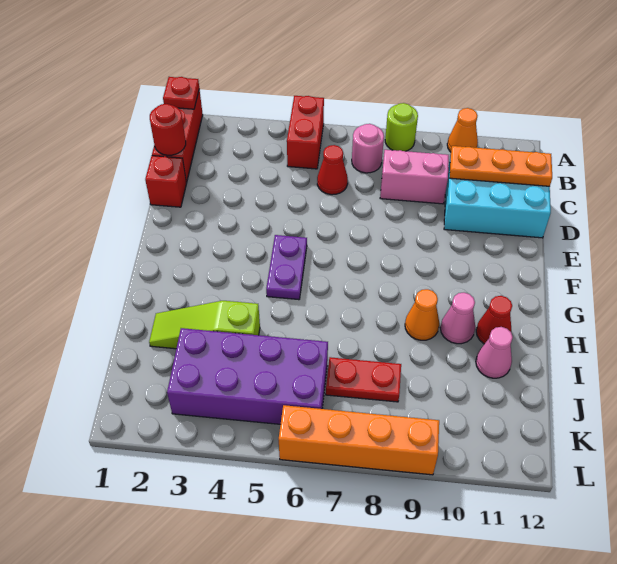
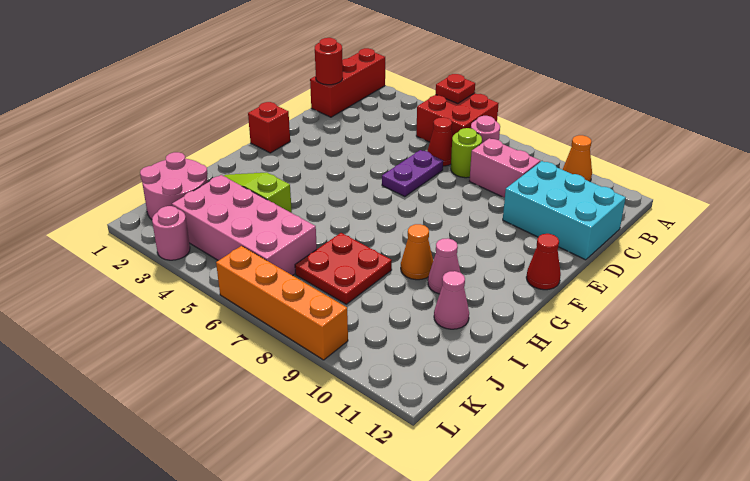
red plate A1 level 2 -> red plate A5 level 2
red brick A5:B5 level 1 -> red brick A5:B6 level 1
lime round brick A8 level 1 -> lime round brick C7 level 1
orange plate C10:C12 level 2 -> none
red brick D1 level 1 -> red brick F1 level 1
purple plate F5:G5 level 1 -> purple plate D6:E6 level 1
red cone H11 level 1 -> red cone F12 level 1
none -> pink round brick J1:K2 level 1
purple brick J3:K6 level 1 -> pink brick J3:K6 level 1
red plate J7:J8 level 1 -> red plate I7:J8 level 1
none -> pink round brick L3 level 1

